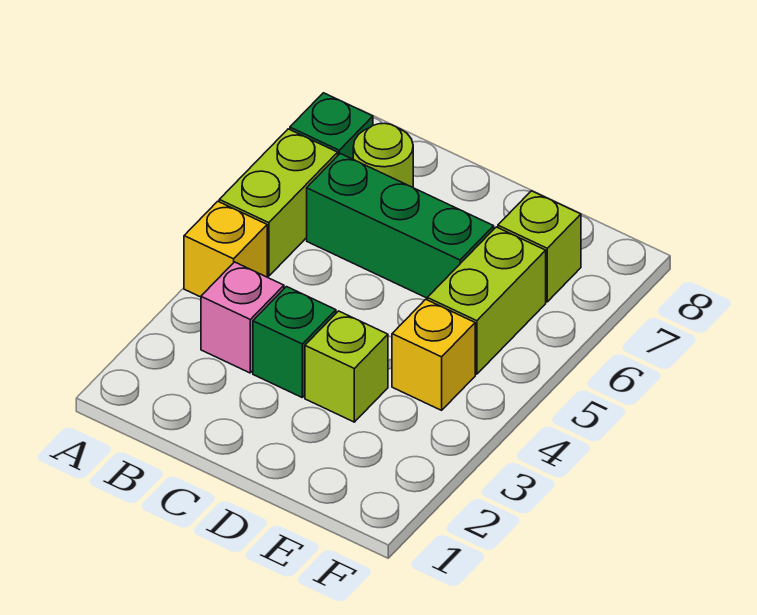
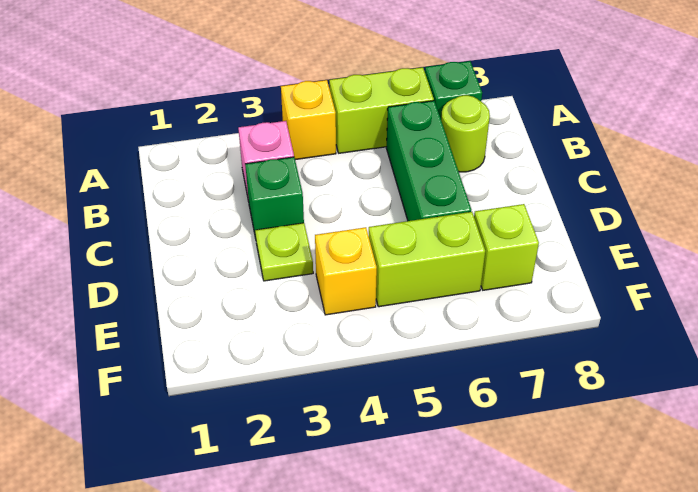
lime brick D3 level 1 -> lime plate D3 level 1

